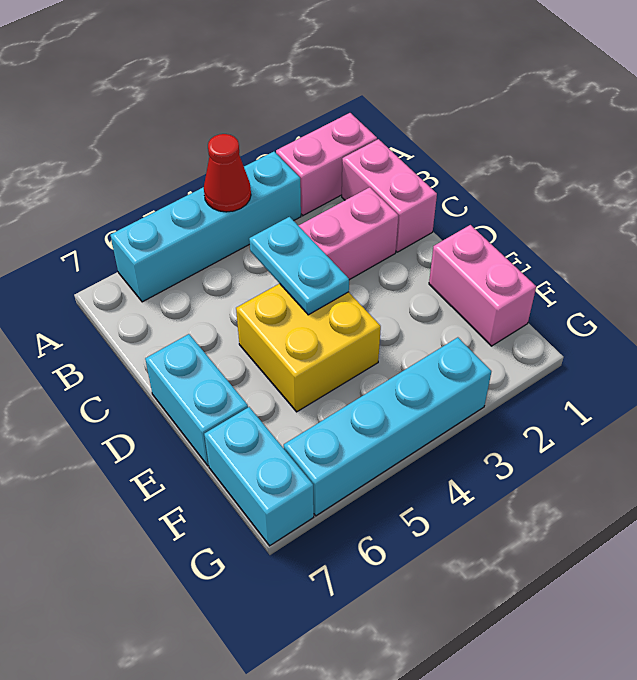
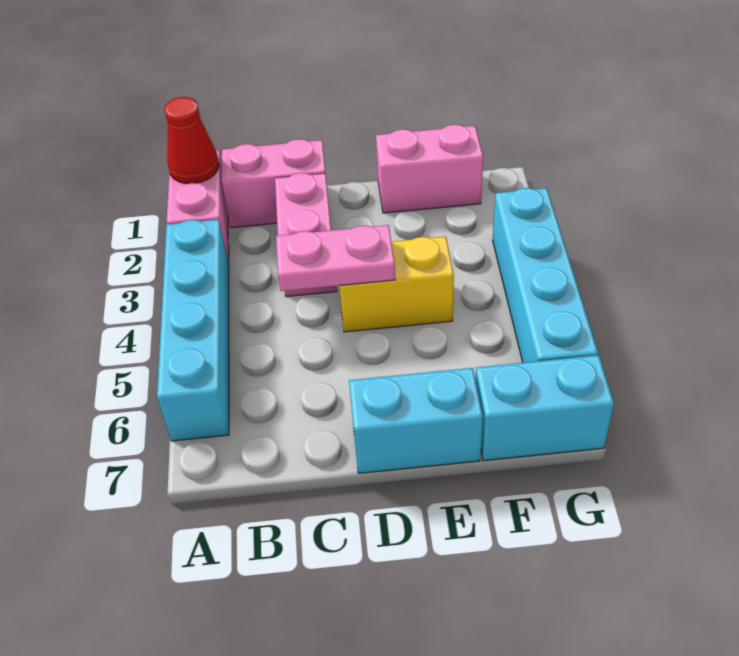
red cone A4 level 2 -> red cone A1 level 2
cyan plate C4:D4 level 2 -> pink plate C4:D4 level 2
yellow brick D4:E5 level 1 -> yellow brick D4:E4 level 1

